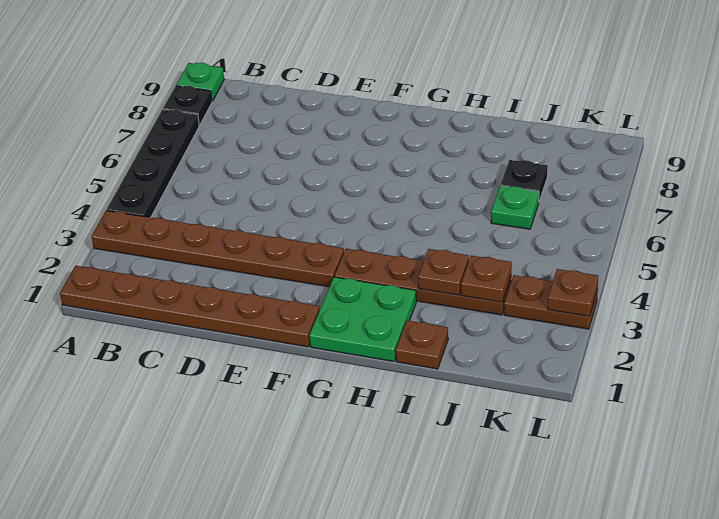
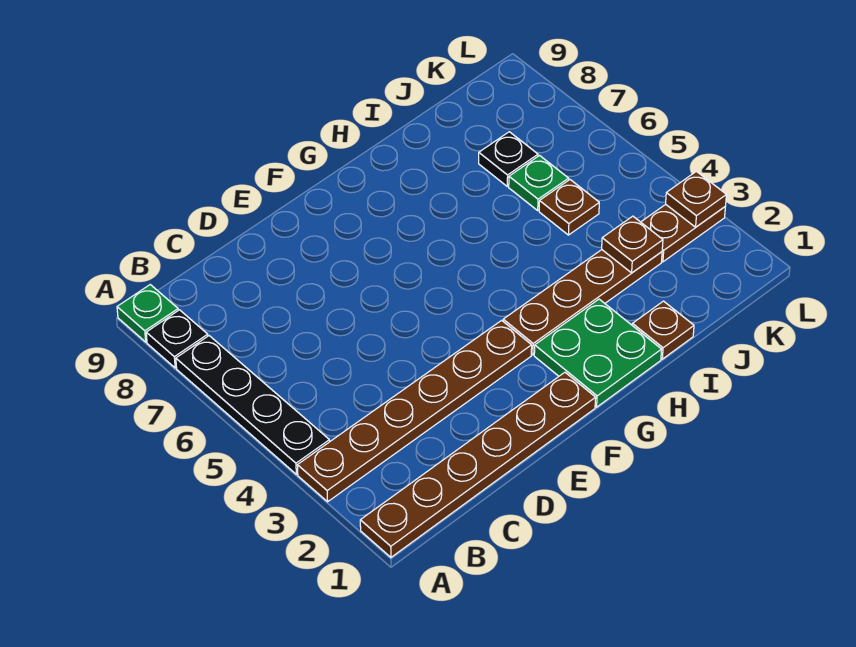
brown plate I3 level 2 -> brown plate J5 level 1

